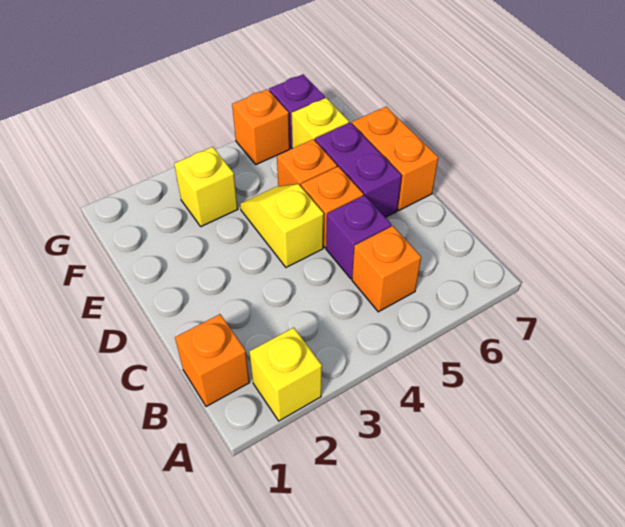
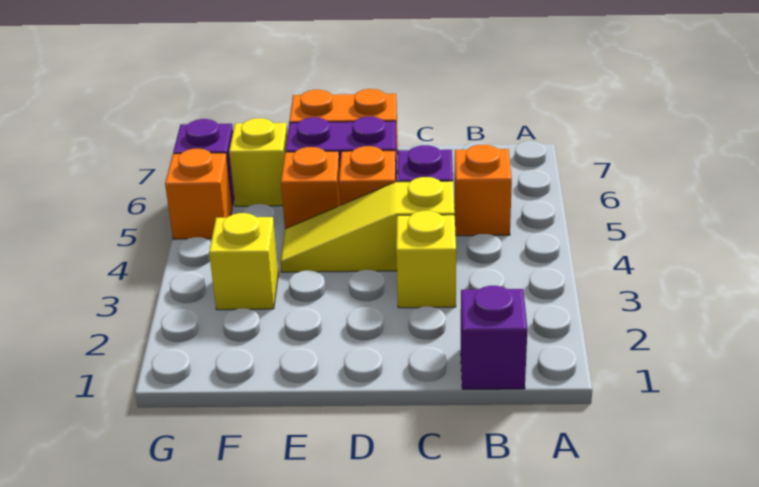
yellow brick A2 level 1 -> yellow brick C3 level 1
orange brick B1 level 1 -> purple brick B1 level 1
yellow slope D4:E4 level 1 top D -> yellow slope C4:E4 level 1 top C

